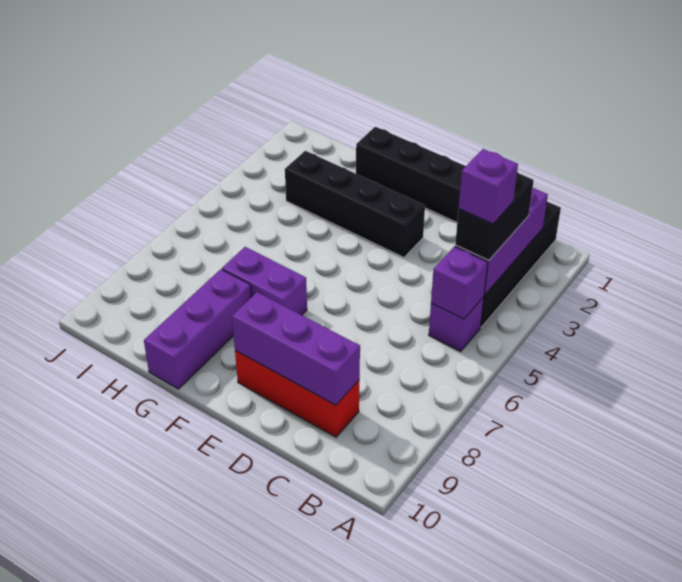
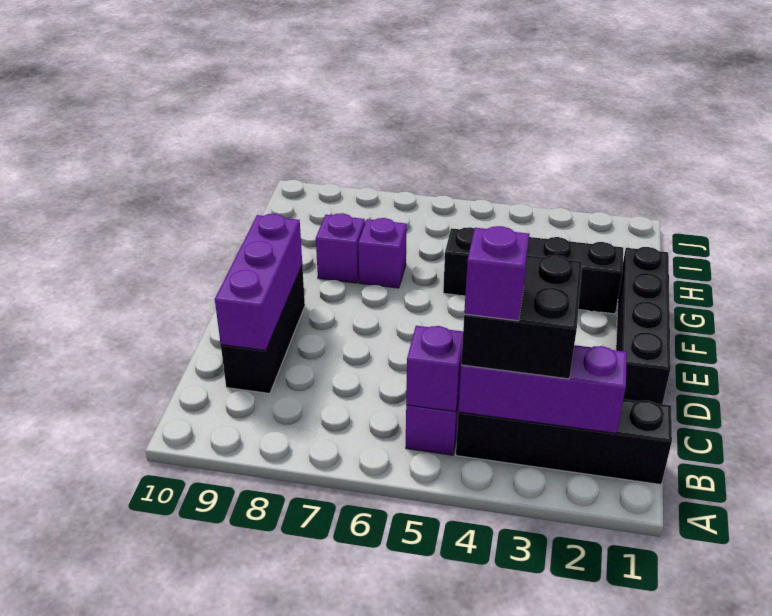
black brick B3:B4 level 3 -> black brick B3:C4 level 3
red brick C9:E9 level 1 -> black brick C9:E9 level 1
black brick E3:H3 level 1 -> black brick G2:G5 level 1
purple brick F7:G7 level 1 -> purple brick G7 level 1
purple brick G8:G10 level 1 -> purple brick G8 level 1

